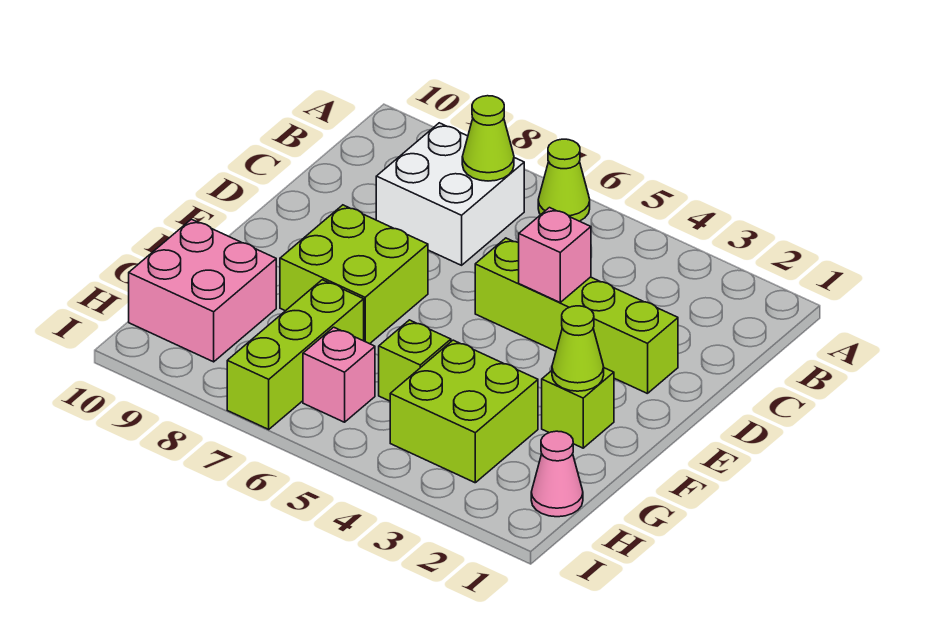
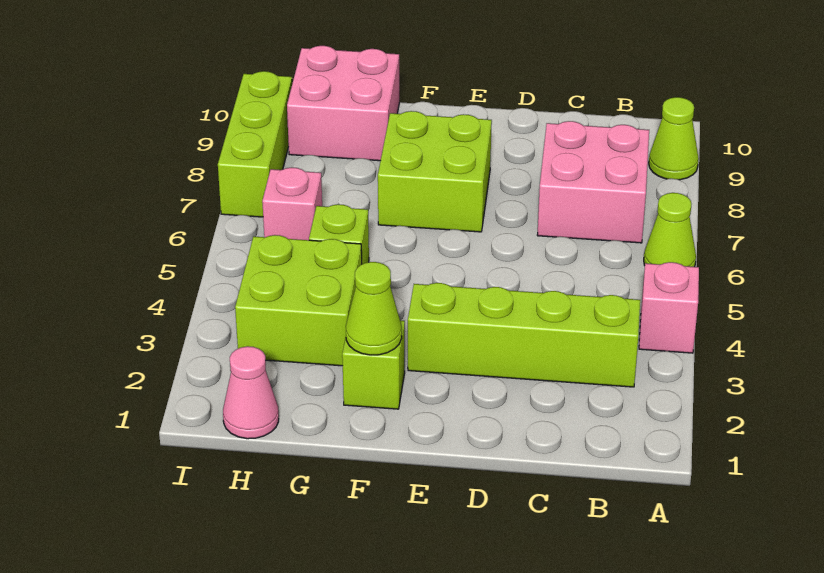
white brick B7:C8 level 1 -> pink brick B7:C8 level 1
lime cone B7 level 2 -> lime cone A9 level 1
lime brick D2:D5 level 1 -> lime brick B3:E3 level 1
pink brick D4 level 2 -> pink brick A4 level 1
lime brick G7:I7 level 1 -> lime brick I7:I9 level 1

